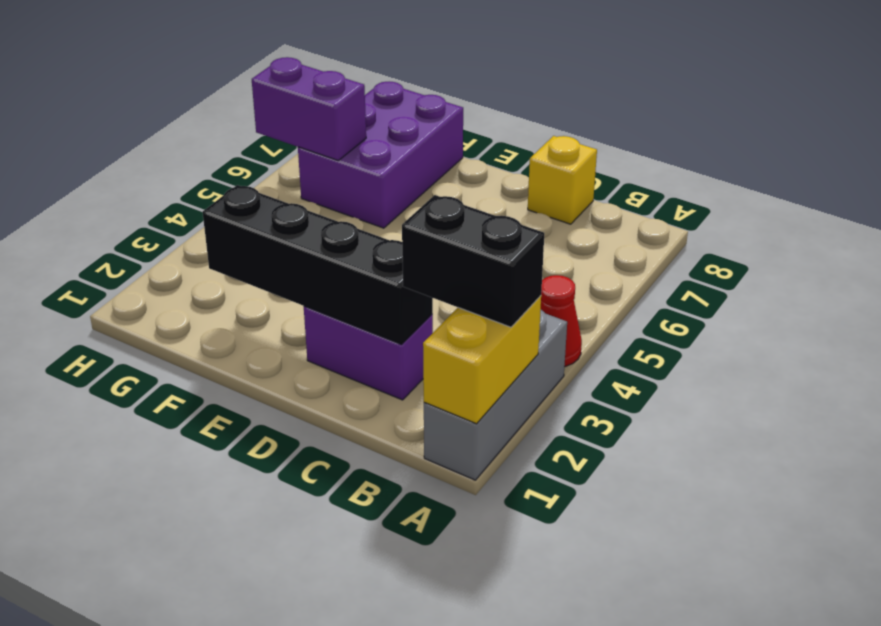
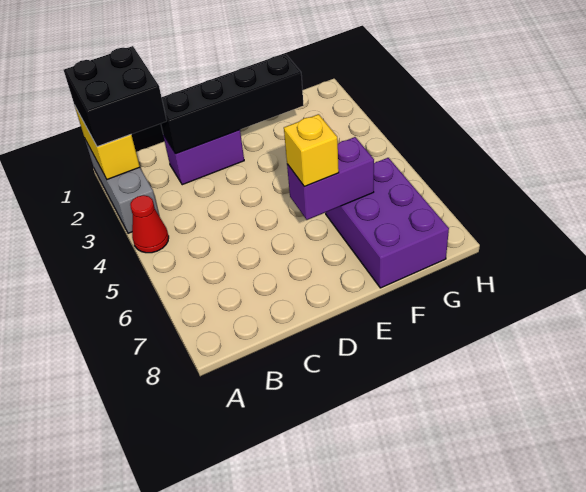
black brick A2:B2 level 3 -> black brick A1:B2 level 3
yellow brick C8 level 1 -> yellow brick E6 level 3
purple brick G6:H6 level 2 -> purple brick E6:F6 level 2

